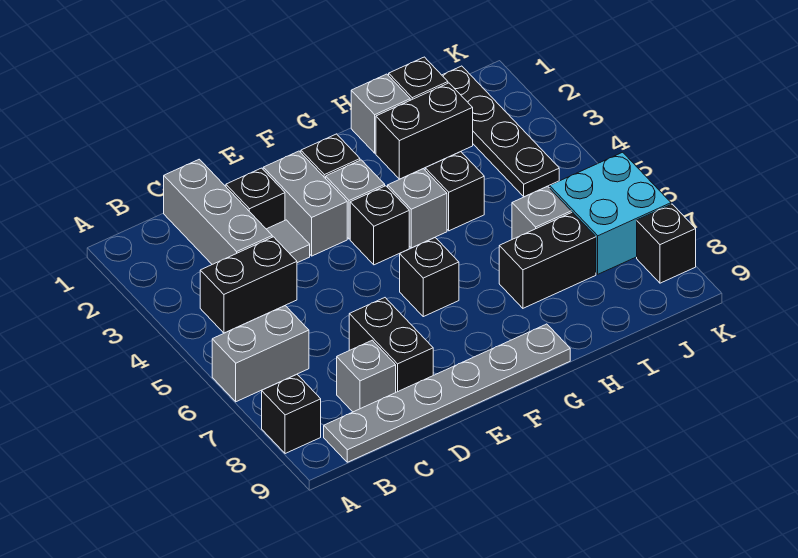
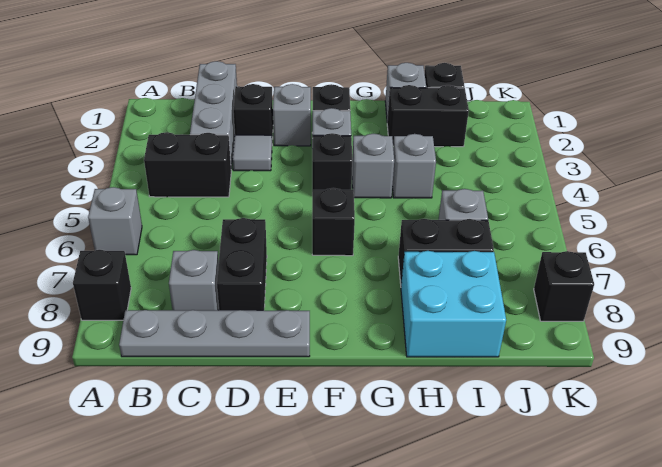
grey brick A6:B6 level 1 -> grey brick A6 level 1
grey plate B9:G9 level 1 -> grey plate B9:E9 level 1
grey brick E2:E3 level 1 -> grey brick E2 level 1
black brick H4 level 1 -> grey brick H4 level 1
black plate J1:J4 level 1 -> none
cyan brick J6:K7 level 1 -> cyan brick H8:I9 level 1

